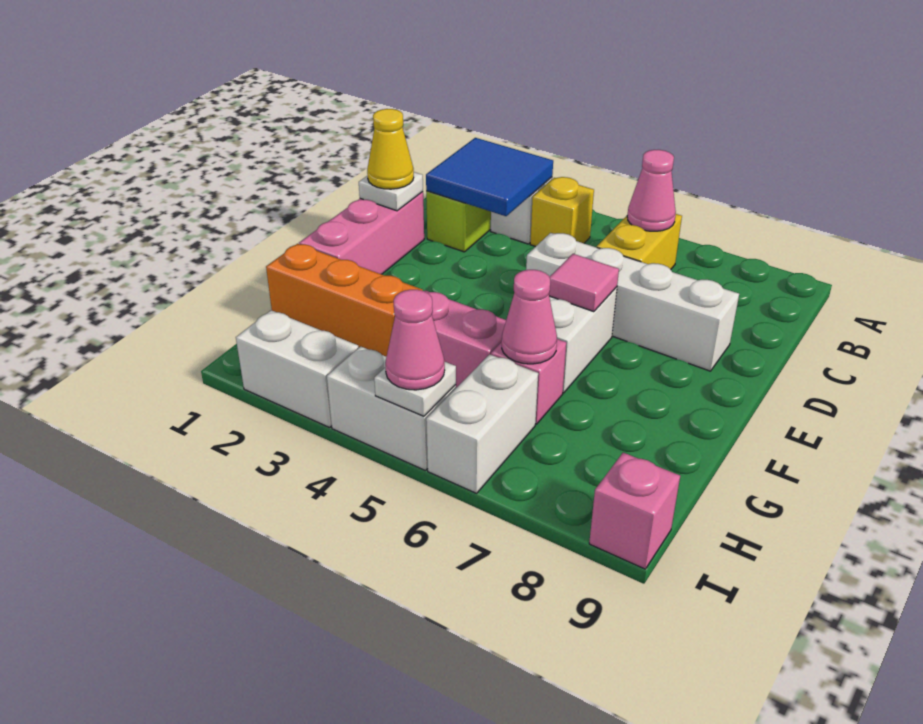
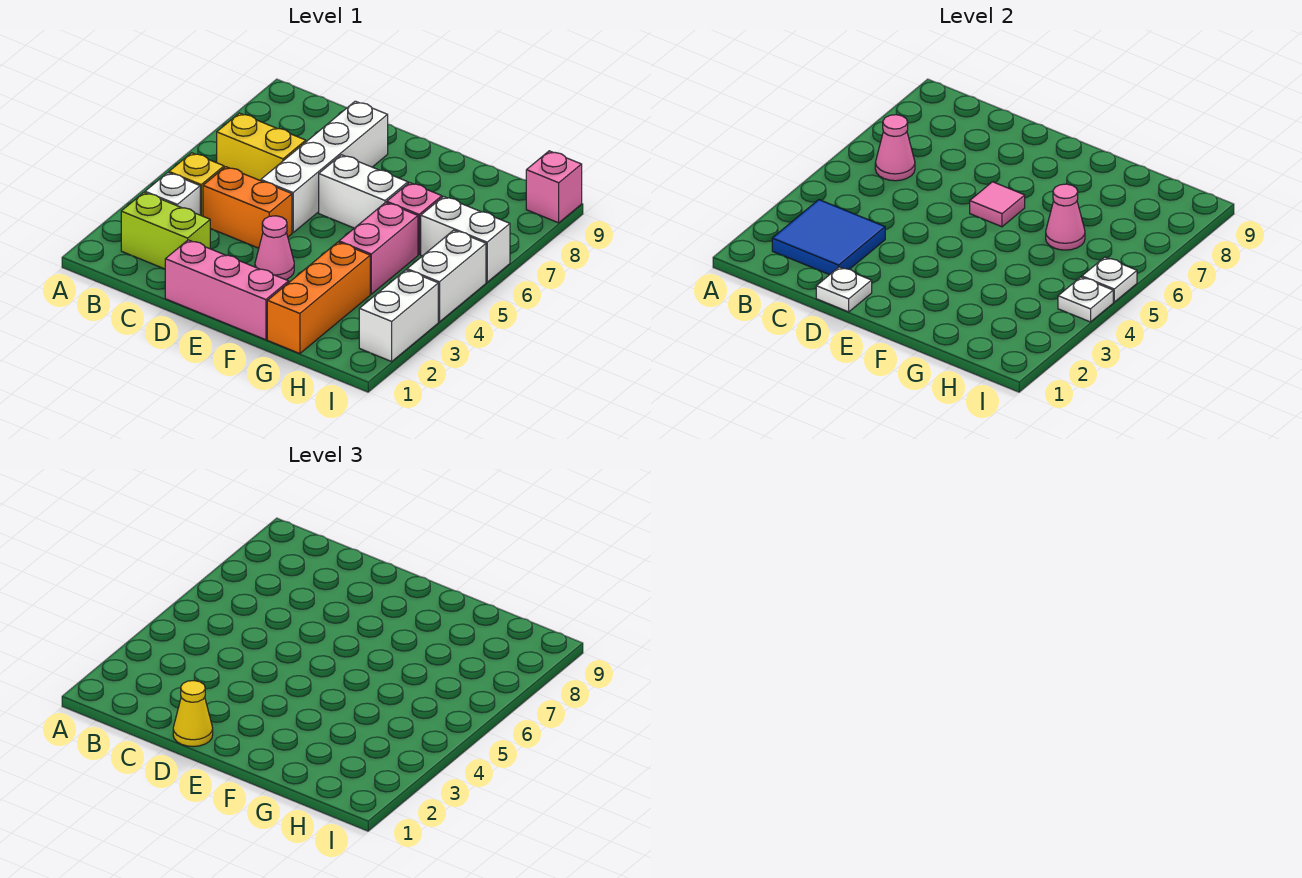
none -> orange brick C4:D4 level 1
none -> white plate I4 level 2
pink cone I5 level 3 -> pink cone E3 level 1

